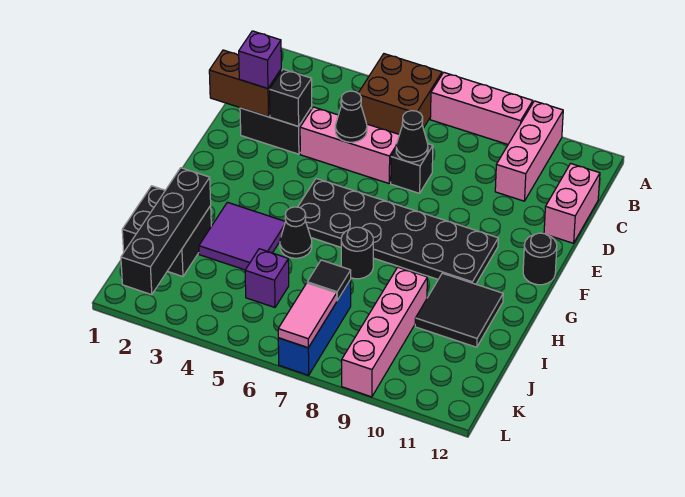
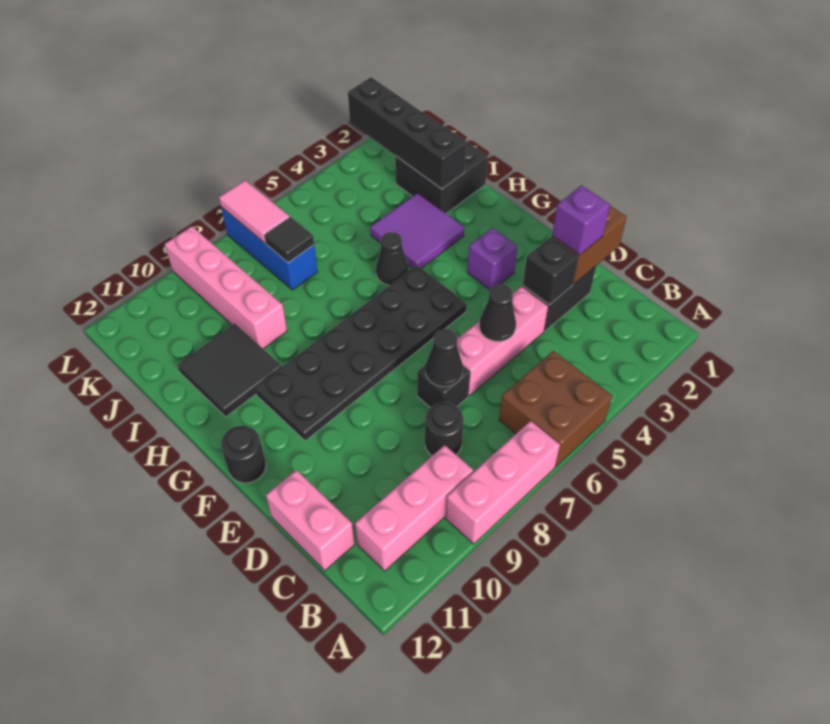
pink brick A10:C10 level 1 -> pink brick B9:B11 level 1
black round brick H7 level 1 -> black round brick C8 level 1
purple brick J5 level 1 -> purple brick F3 level 1

